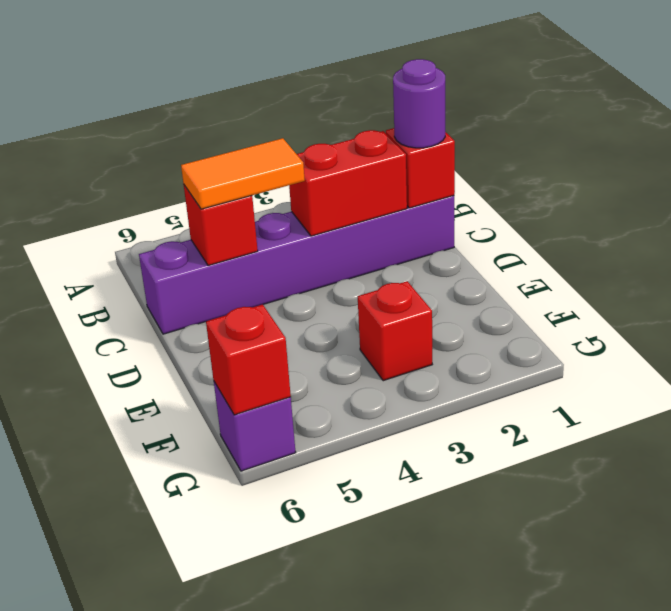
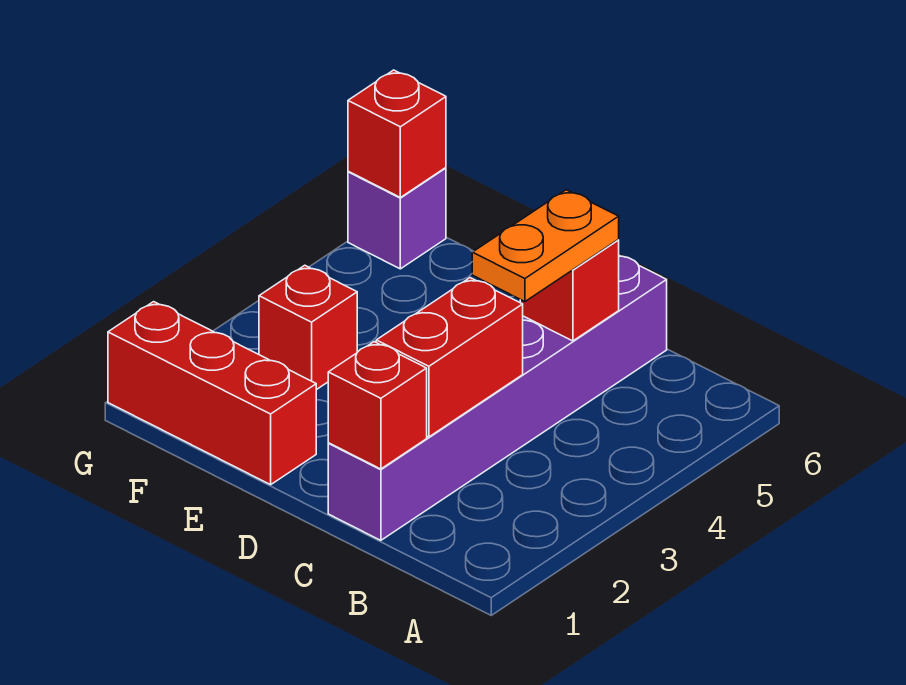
purple round brick C1 level 3 -> none
orange tile C4:C5 level 3 -> orange plate C4:C5 level 3
none -> red brick E1:G1 level 1

